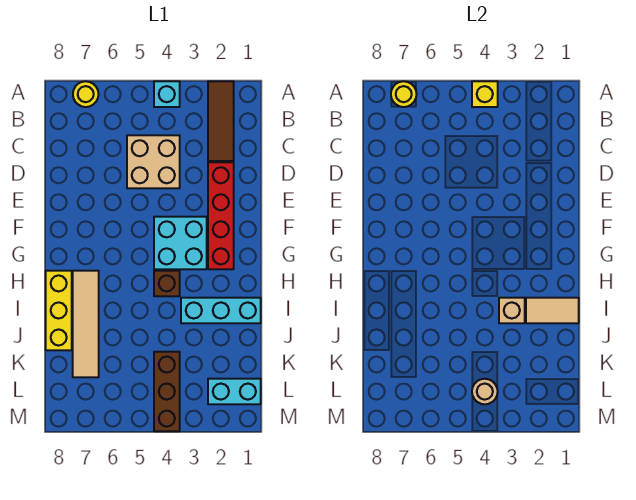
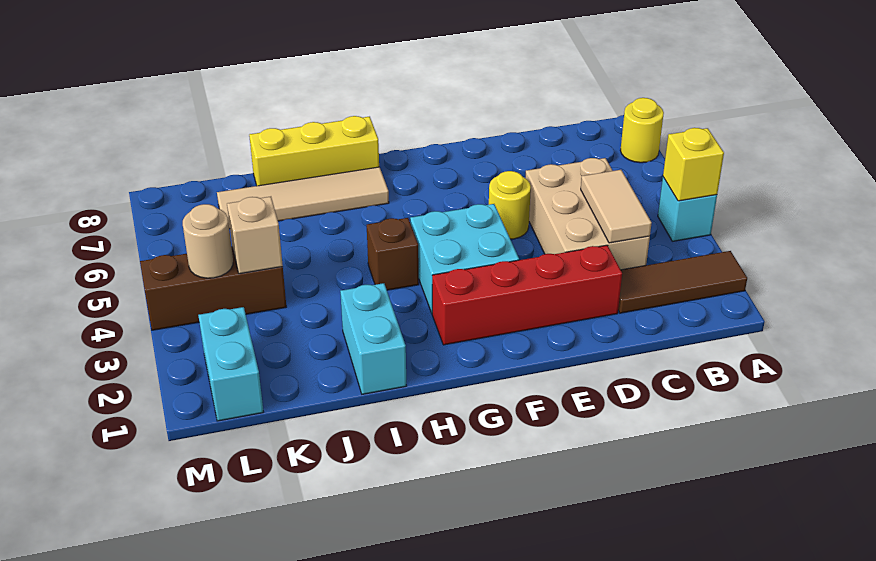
yellow round brick A7 level 2 -> yellow round brick E5 level 1
tan brick C4:D5 level 1 -> tan brick C3:D5 level 1
cyan brick I1:I3 level 1 -> cyan brick I1:I2 level 1
tan tile I1:I2 level 2 -> tan tile C3:C4 level 2
tan brick I3 level 2 -> tan brick K4 level 2

